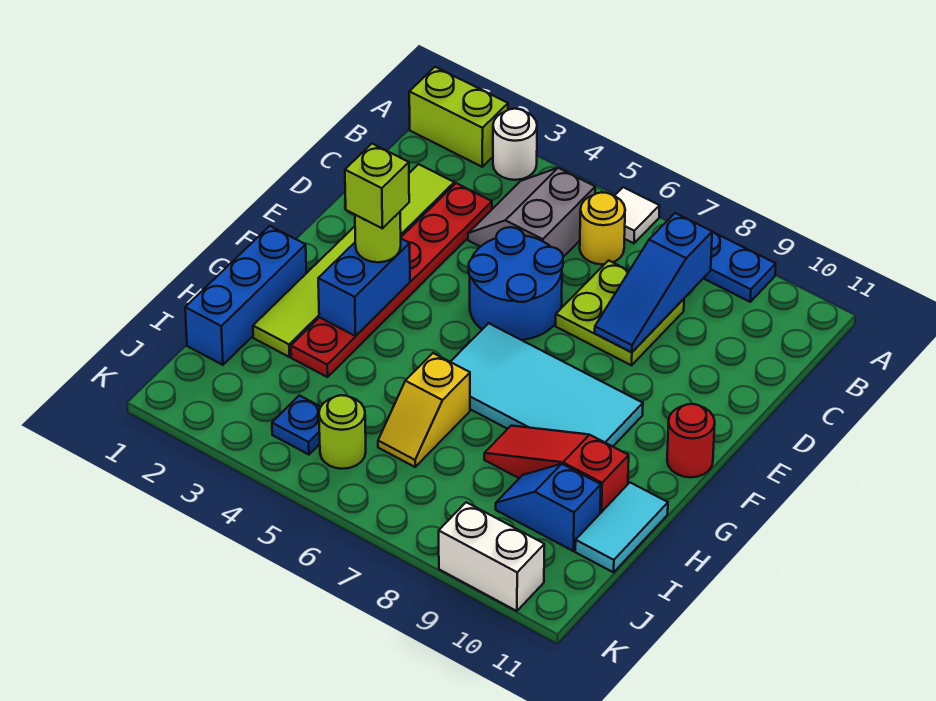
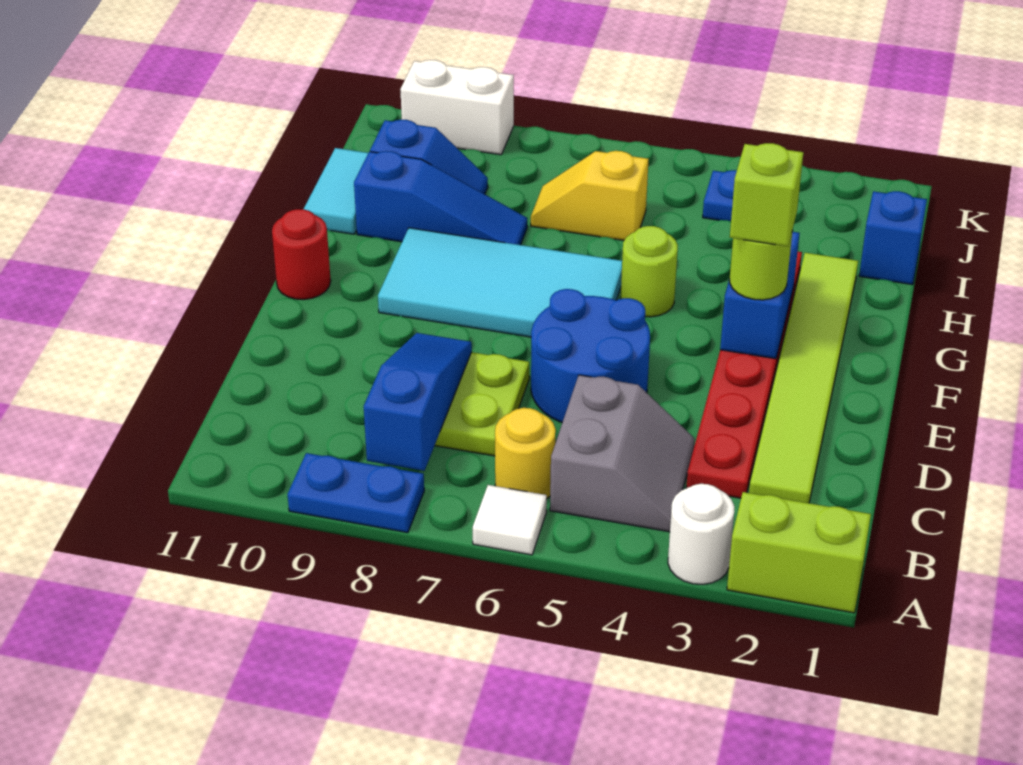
blue brick G1:I1 level 1 -> blue brick I1 level 1
yellow slope H6:I6 level 1 top H -> yellow slope I6:I7 level 1 top 6
red slope H8:H10 level 1 top 10 -> blue slope H8:H10 level 1 top 10
lime round brick J5 level 1 -> lime round brick G5 level 1

